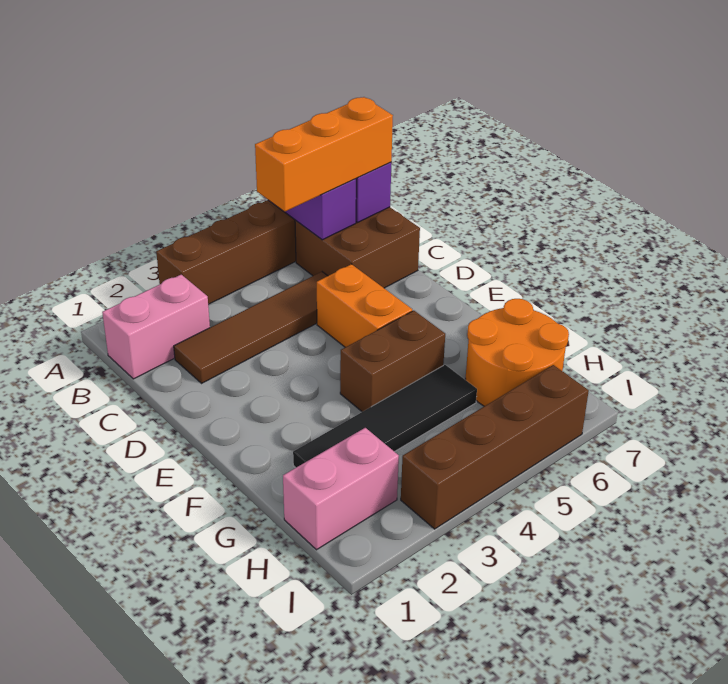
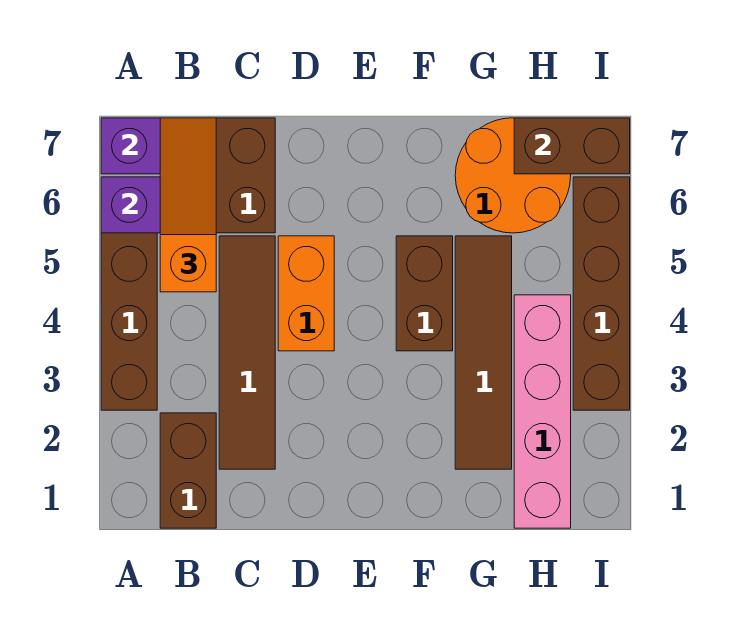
pink brick B1:B2 level 1 -> brown brick B1:B2 level 1
orange brick B5:B7 level 3 -> orange slope B5:B7 level 3 top 5
orange brick D5:E5 level 1 -> orange brick D4:D5 level 1
black tile G2:G5 level 1 -> brown tile G2:G5 level 1
pink brick H1:H2 level 1 -> pink brick H1:H4 level 1
none -> brown brick H7:I7 level 2

